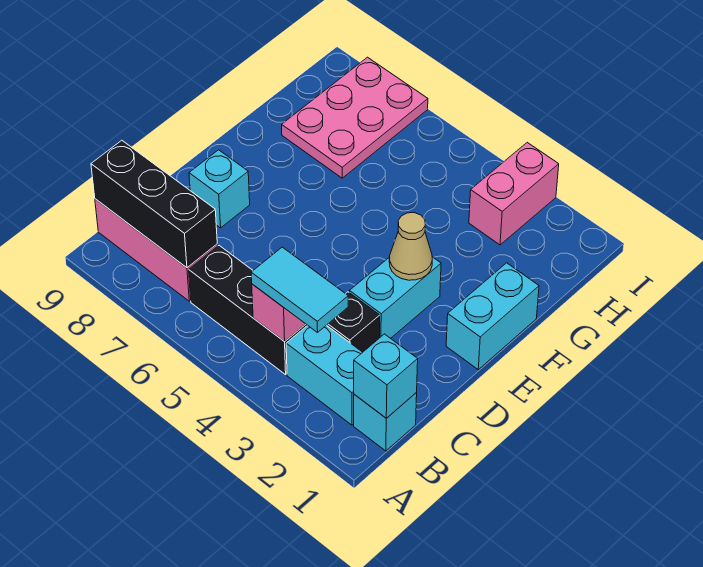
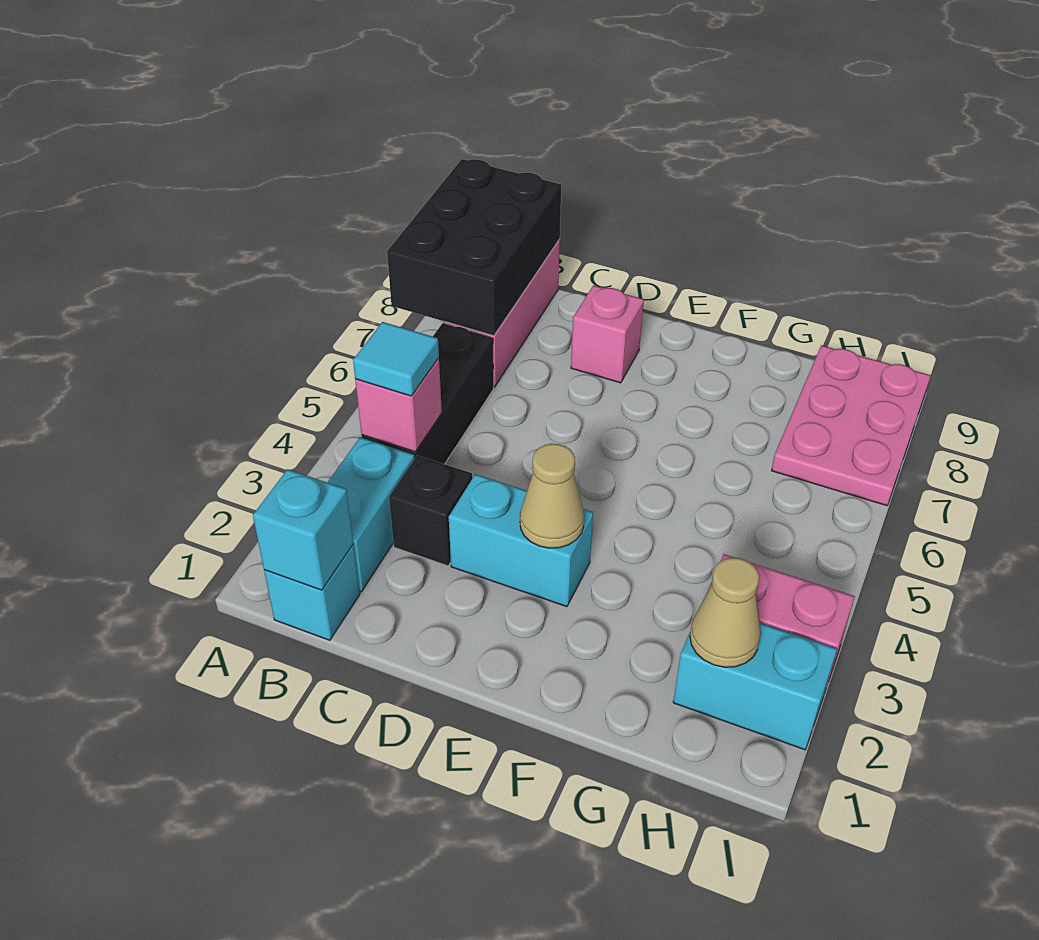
cyan tile B3:B4 level 3 -> cyan tile B4 level 3
black brick B7:B9 level 2 -> black brick A7:B9 level 2
cyan brick D8 level 1 -> pink brick D8 level 1
cyan brick E1:F1 level 1 -> cyan brick H2:I2 level 1
pink plate G7:I8 level 1 -> pink plate H7:I9 level 1
none -> tan cone H2 level 2

